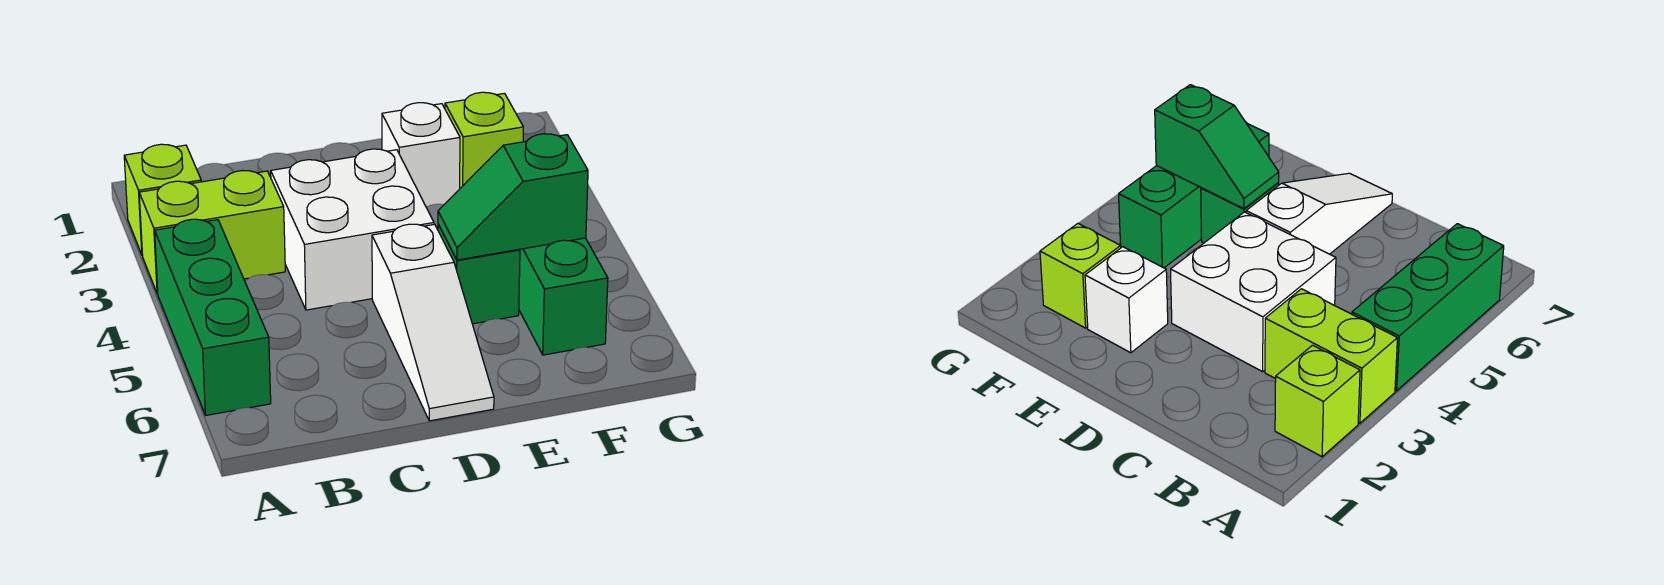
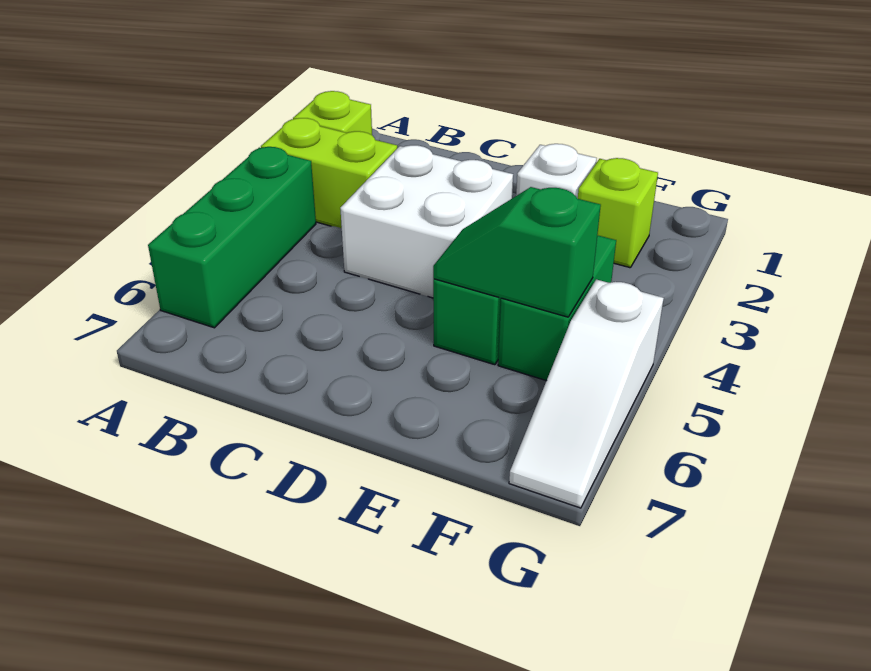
white slope D5:D7 level 1 top 5 -> white slope G5:G7 level 1 top 5
green brick F4:F6 level 1 -> green brick F4:F5 level 1

